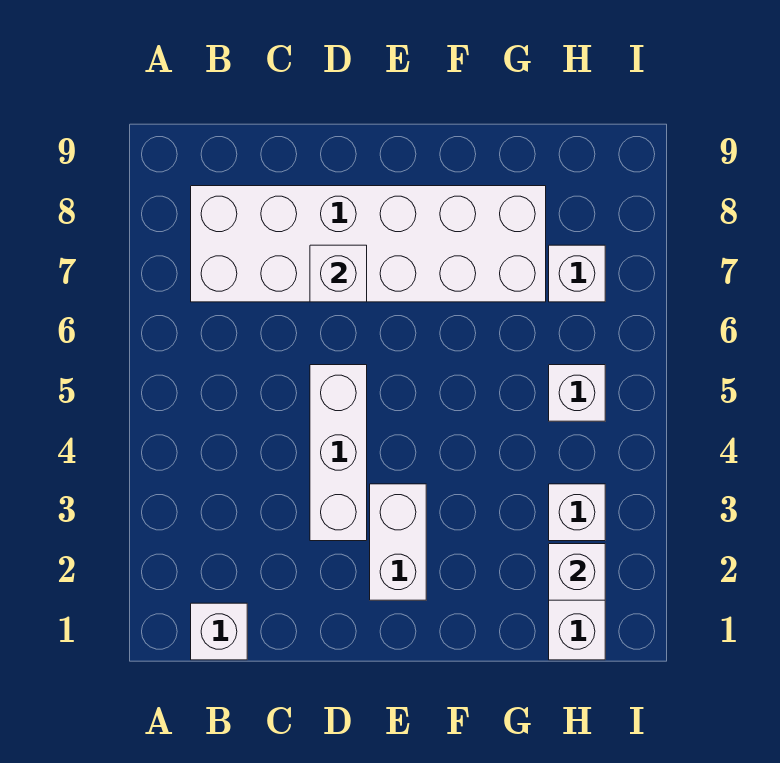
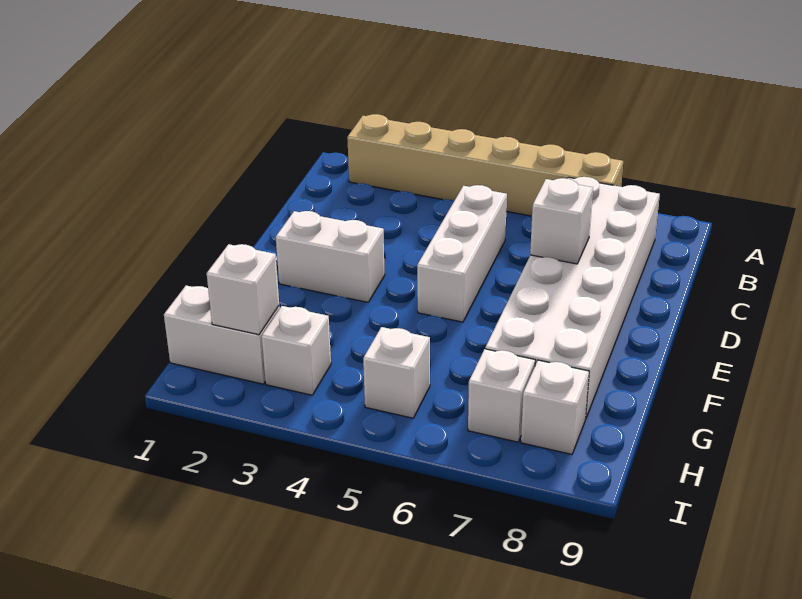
none -> tan brick A2:A7 level 1
white brick B1 level 1 -> white brick H8 level 1
white brick D3:D5 level 1 -> white brick C5:E5 level 1

